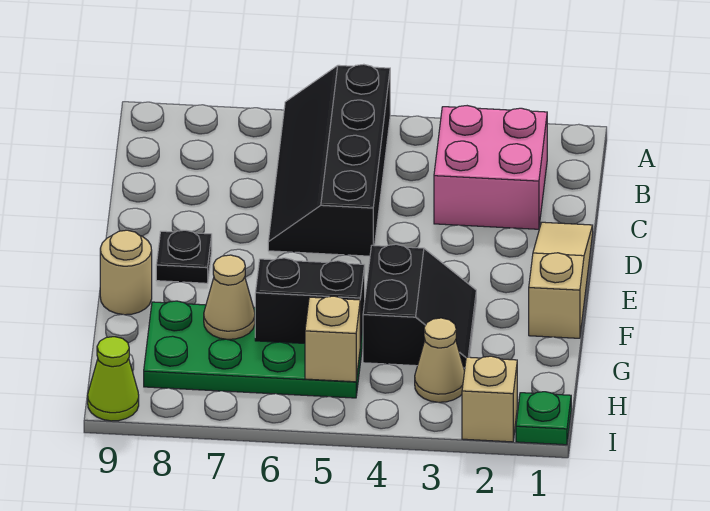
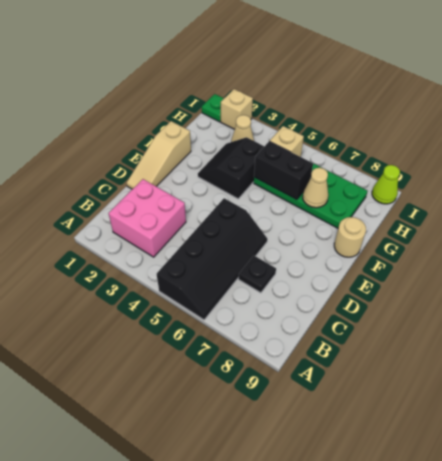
black plate E8 level 1 -> black plate C7 level 1

